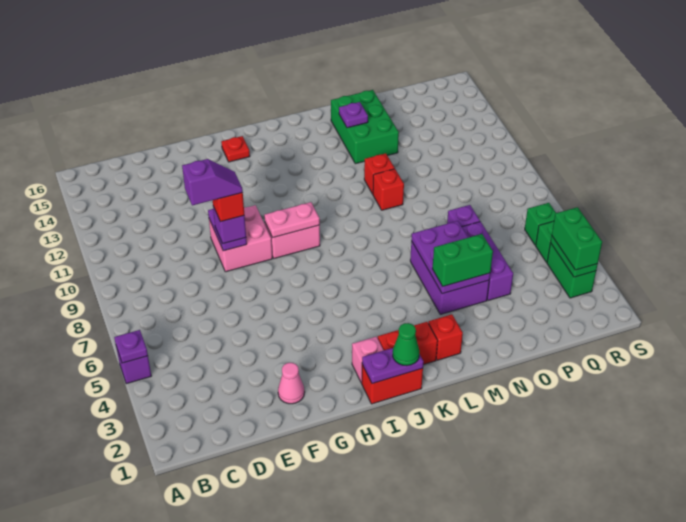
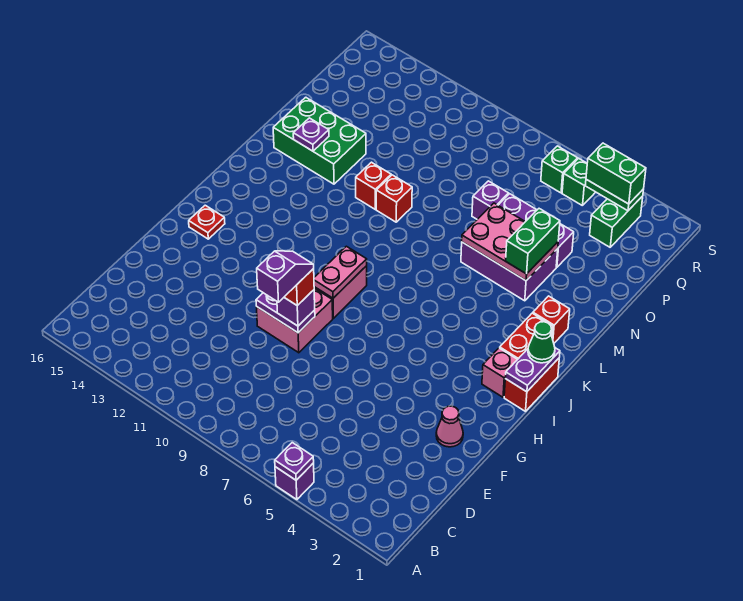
purple plate M4:N6 level 2 -> pink plate M4:N6 level 2
green brick R3:R4 level 1 -> green brick Q3:R3 level 1

